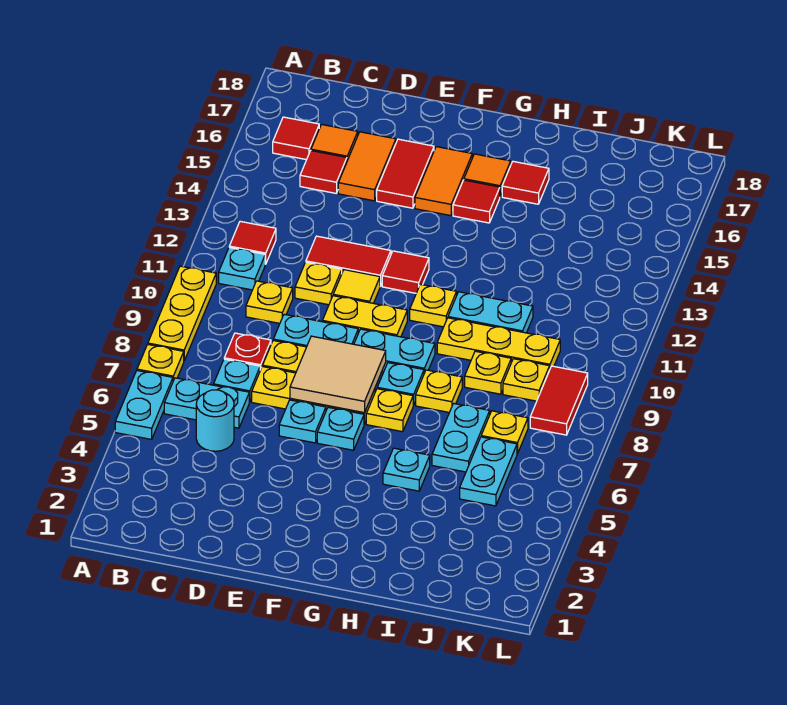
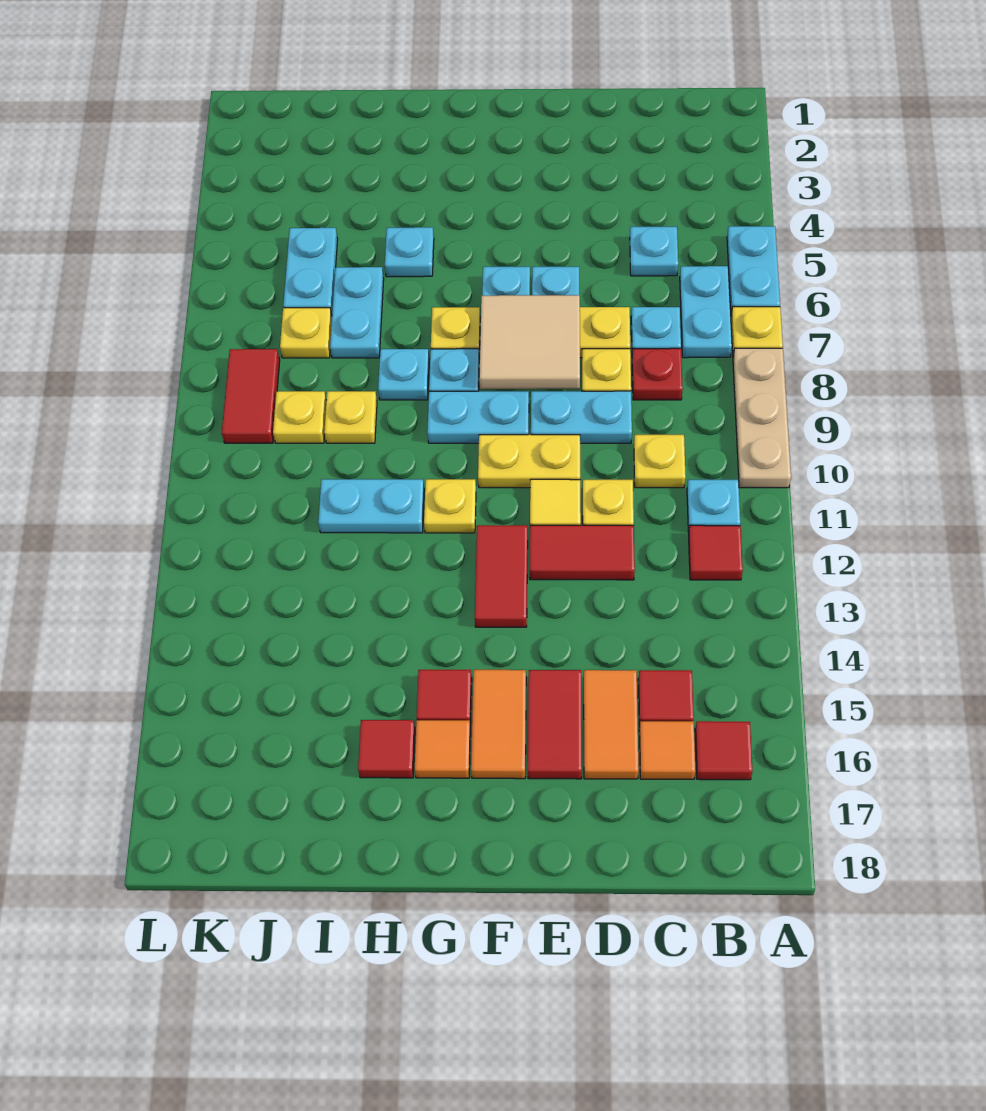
yellow plate A8:A10 level 1 -> tan plate A8:A10 level 1
cyan plate B6:C6 level 1 -> cyan plate B6:B7 level 1
cyan round brick C5 level 1 -> cyan plate C5 level 1
red tile F12 level 1 -> red tile F12:F13 level 1
yellow plate H8 level 1 -> cyan plate H8 level 1
yellow plate H10:J10 level 1 -> none

